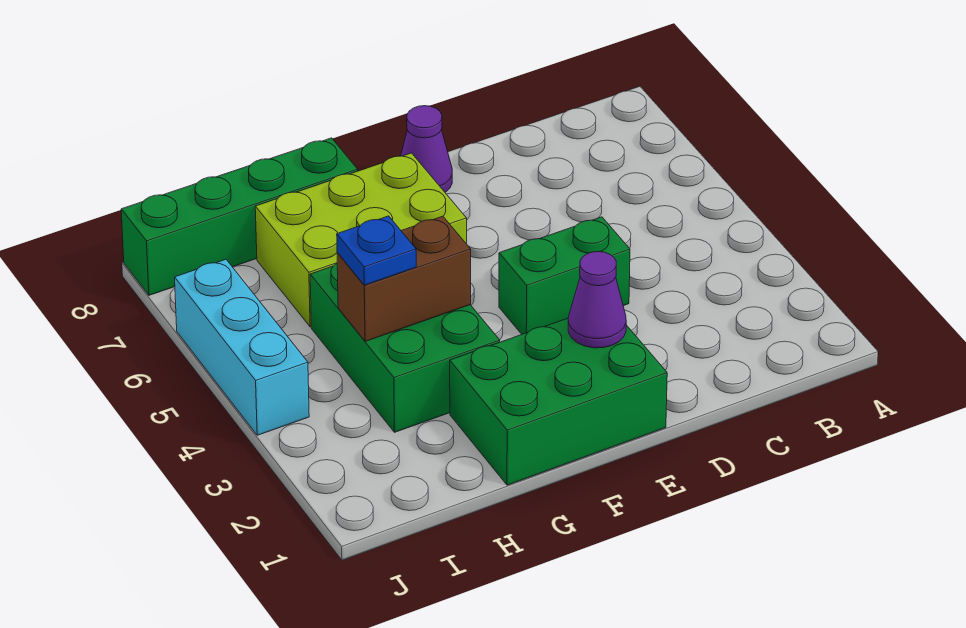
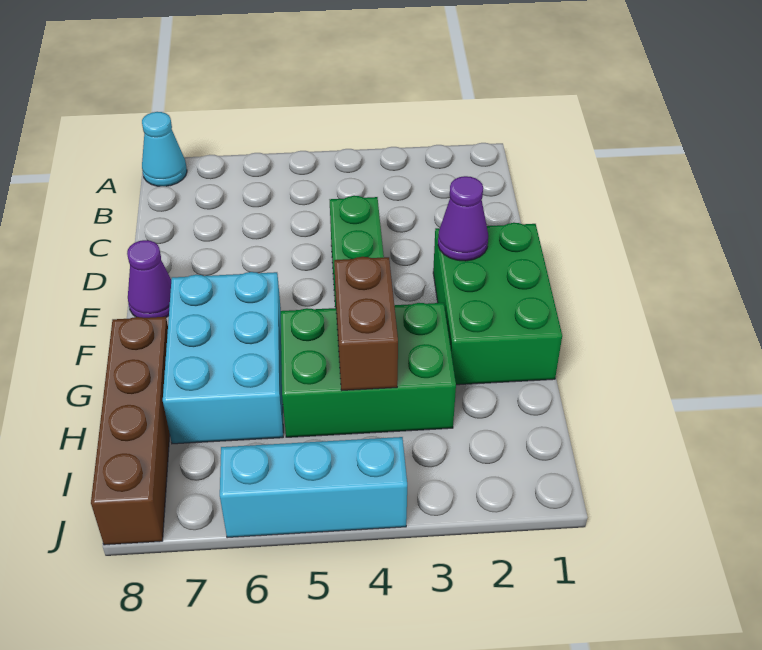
none -> cyan cone A8 level 1
lime brick F6:H7 level 1 -> cyan brick F6:H7 level 1
green brick G8:J8 level 1 -> brown brick G8:J8 level 1
blue plate H4 level 3 -> none

